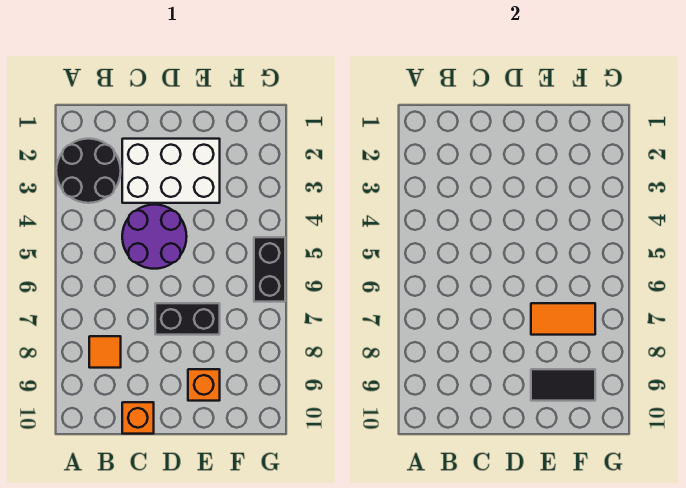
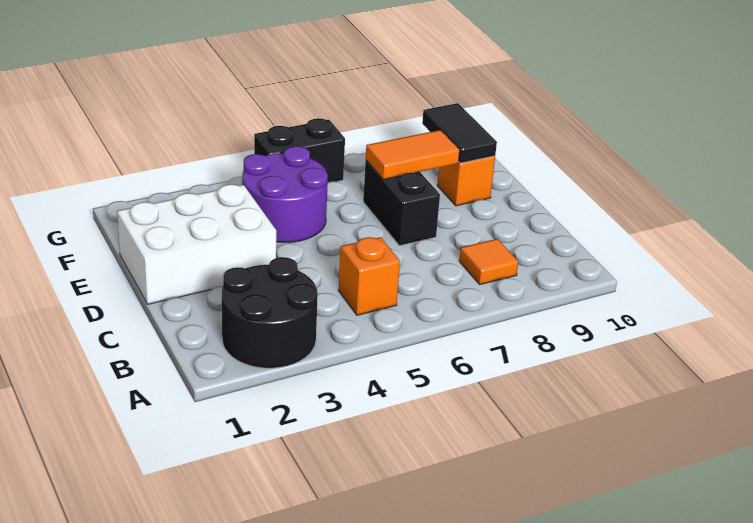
white brick C2:E3 level 1 -> white brick D1:E3 level 1
purple round brick C4:D5 level 1 -> purple round brick E4:F5 level 1
orange brick C10 level 1 -> orange brick B5 level 1
orange tile E7:F7 level 2 -> orange tile E7:E8 level 2

